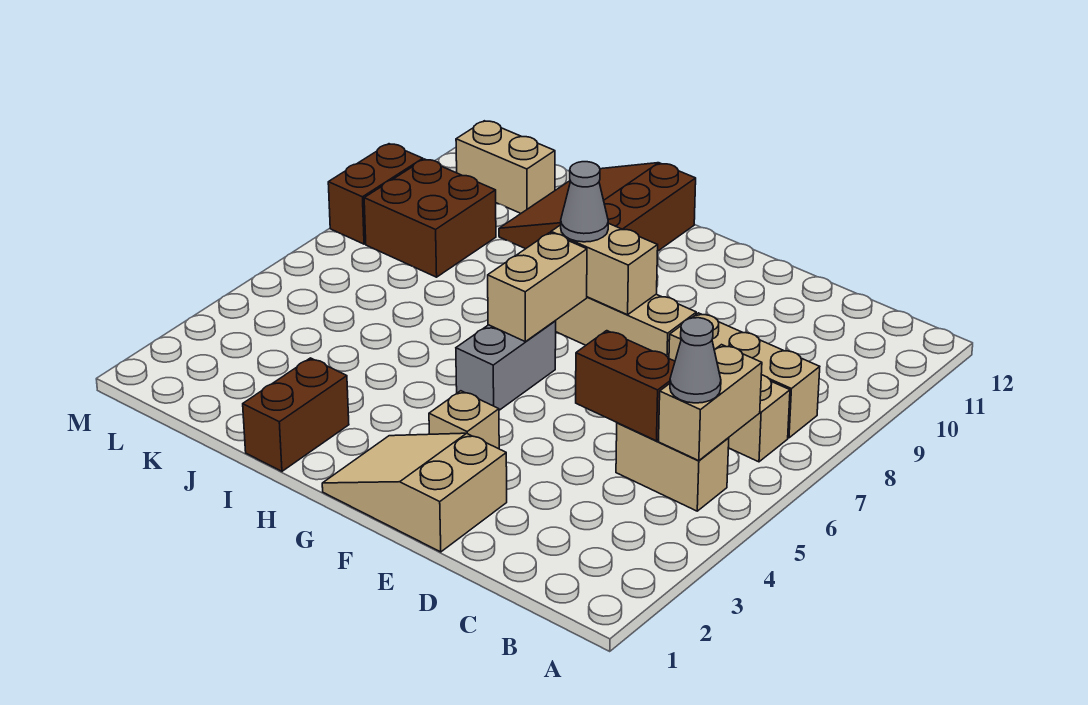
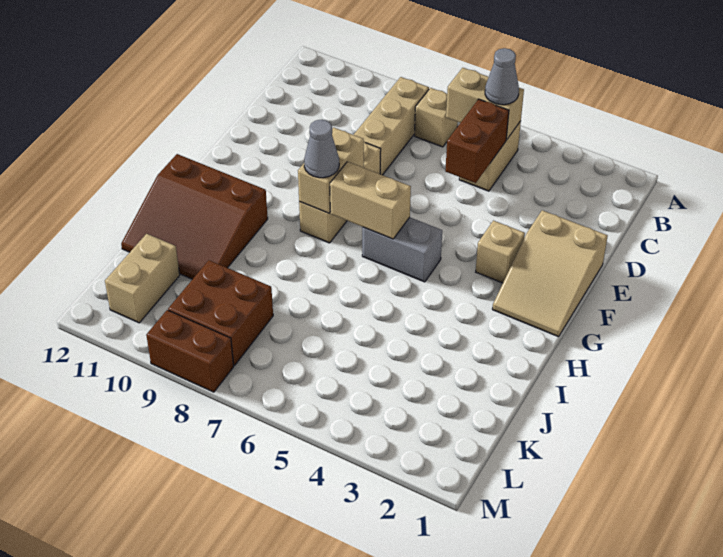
brown brick I1:I2 level 1 -> none

